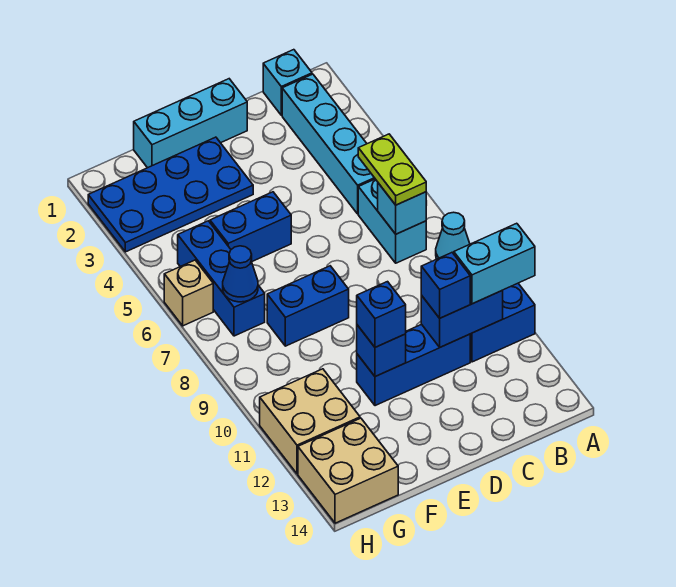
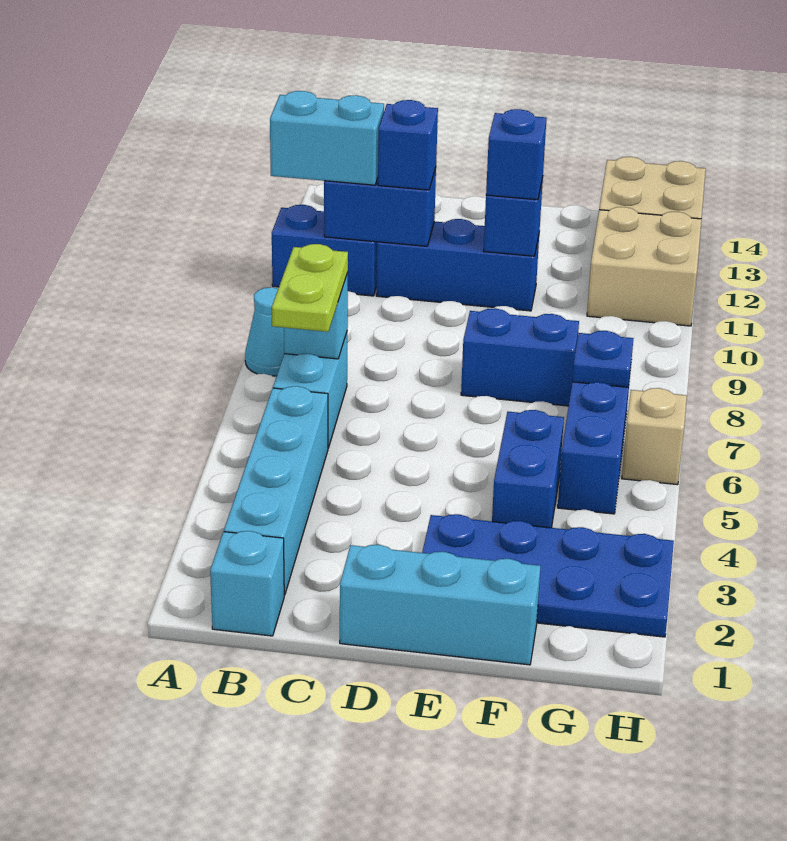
blue brick E5:F5 level 1 -> blue brick F4:F5 level 1
blue cone G7 level 2 -> blue plate G7 level 2

